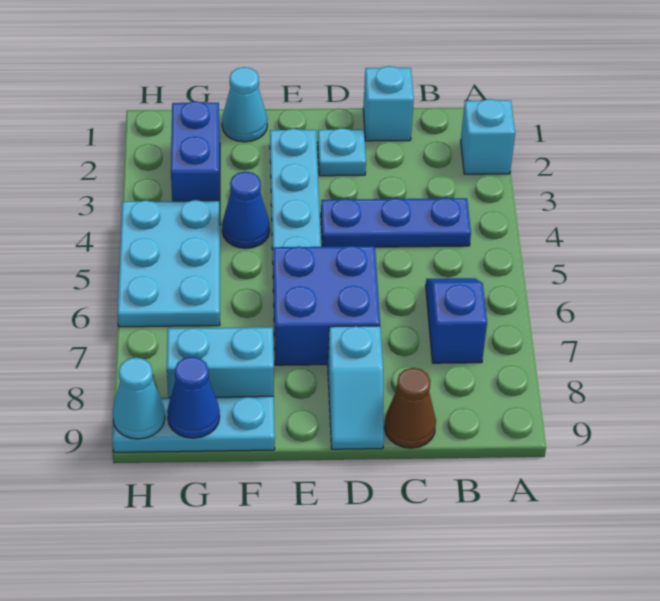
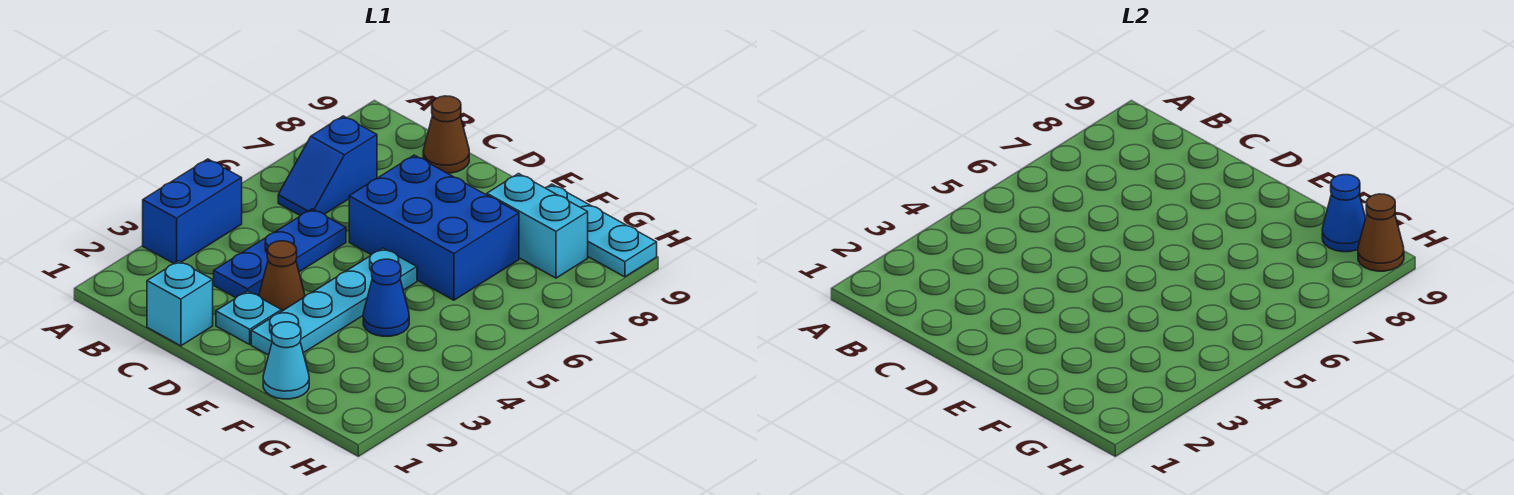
cyan brick A2 level 1 -> none
blue plate B4:D4 level 1 -> blue plate C3:C5 level 1
none -> brown cone D3 level 1
blue brick D6:E7 level 1 -> blue brick D6:F7 level 1
cyan slope D8:D9 level 1 top 8 -> none
blue brick G2:G3 level 1 -> blue brick A3:A4 level 1
cyan plate G4:H6 level 1 -> none
cyan cone H9 level 2 -> brown cone H9 level 2

